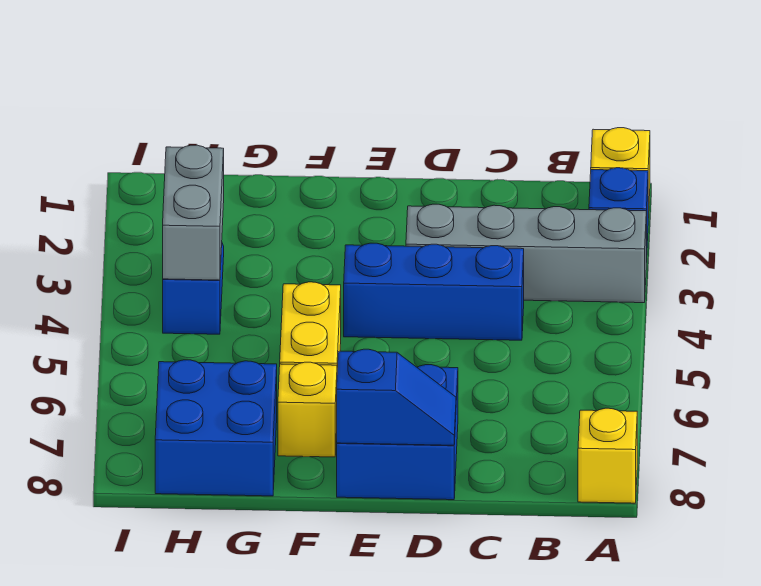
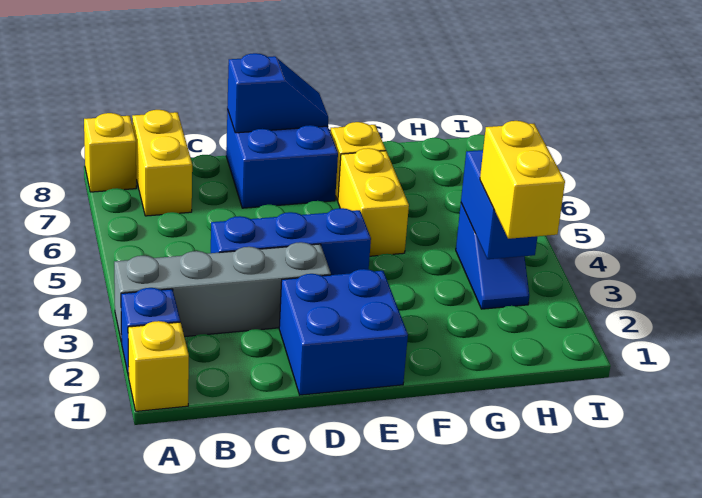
none -> yellow brick B7:B8 level 1
blue slope D8:E8 level 2 top E -> blue slope D8:E8 level 2 top D
blue brick G7:H8 level 1 -> blue brick D1:E2 level 1
none -> yellow brick H2:H3 level 3
grey brick H3:H4 level 2 -> blue brick H3:H4 level 2

